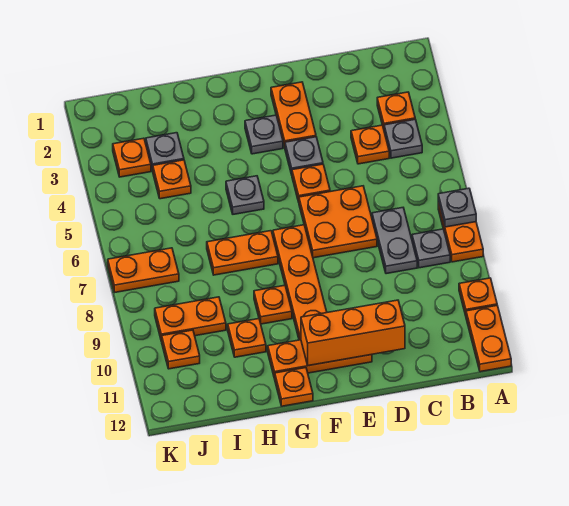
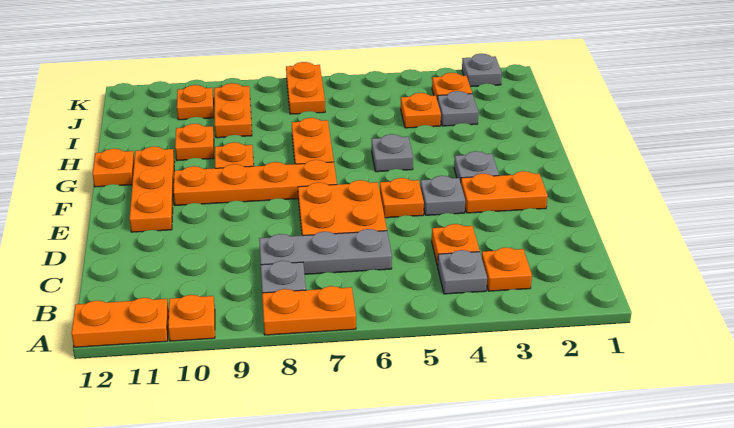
grey plate A7 level 2 -> grey plate K2 level 1
grey plate C7:C8 level 1 -> grey plate C6:C8 level 1
orange brick D11:F11 level 2 -> none

